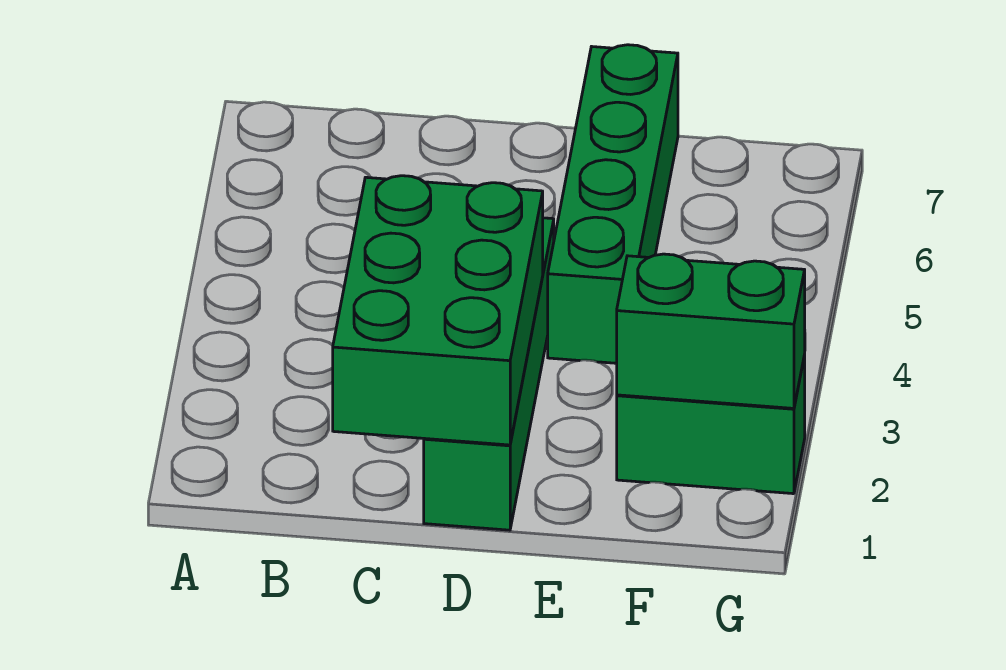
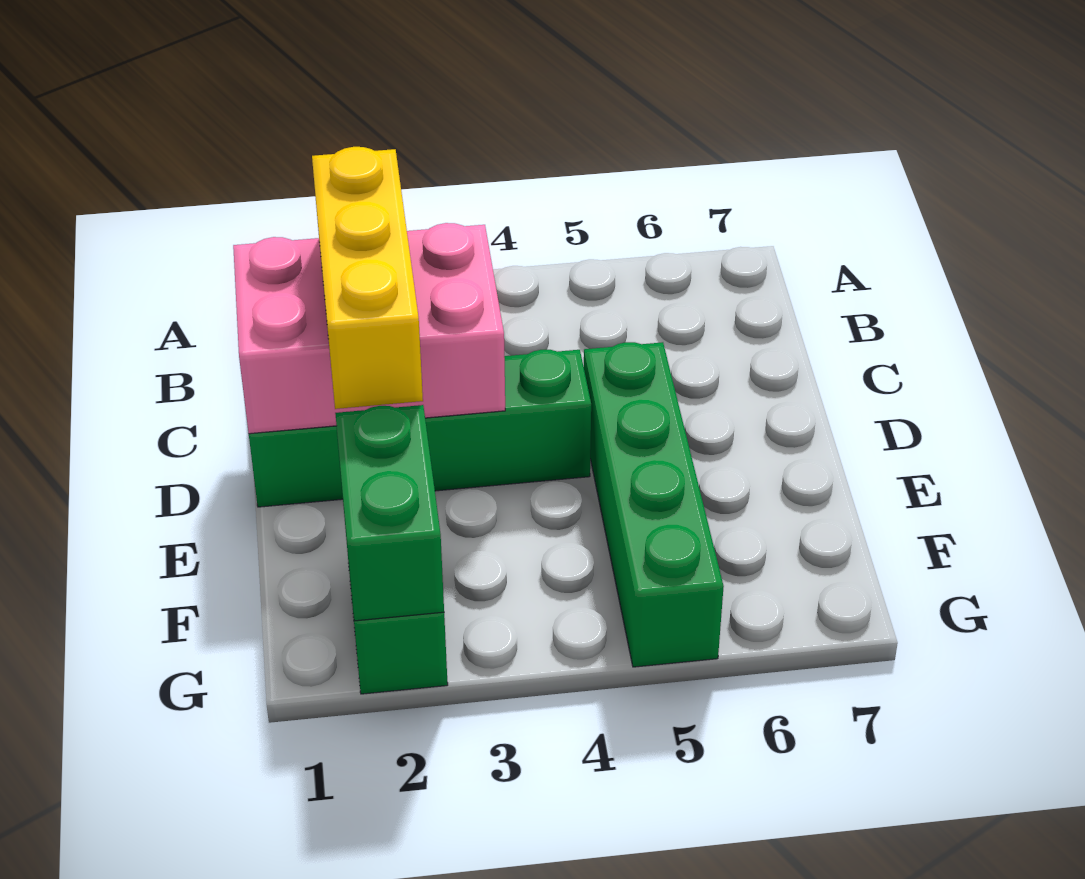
green brick C1:D3 level 2 -> pink brick C1:D3 level 2
none -> yellow brick C2:E2 level 3
green brick E4:E7 level 1 -> green brick D5:G5 level 1

